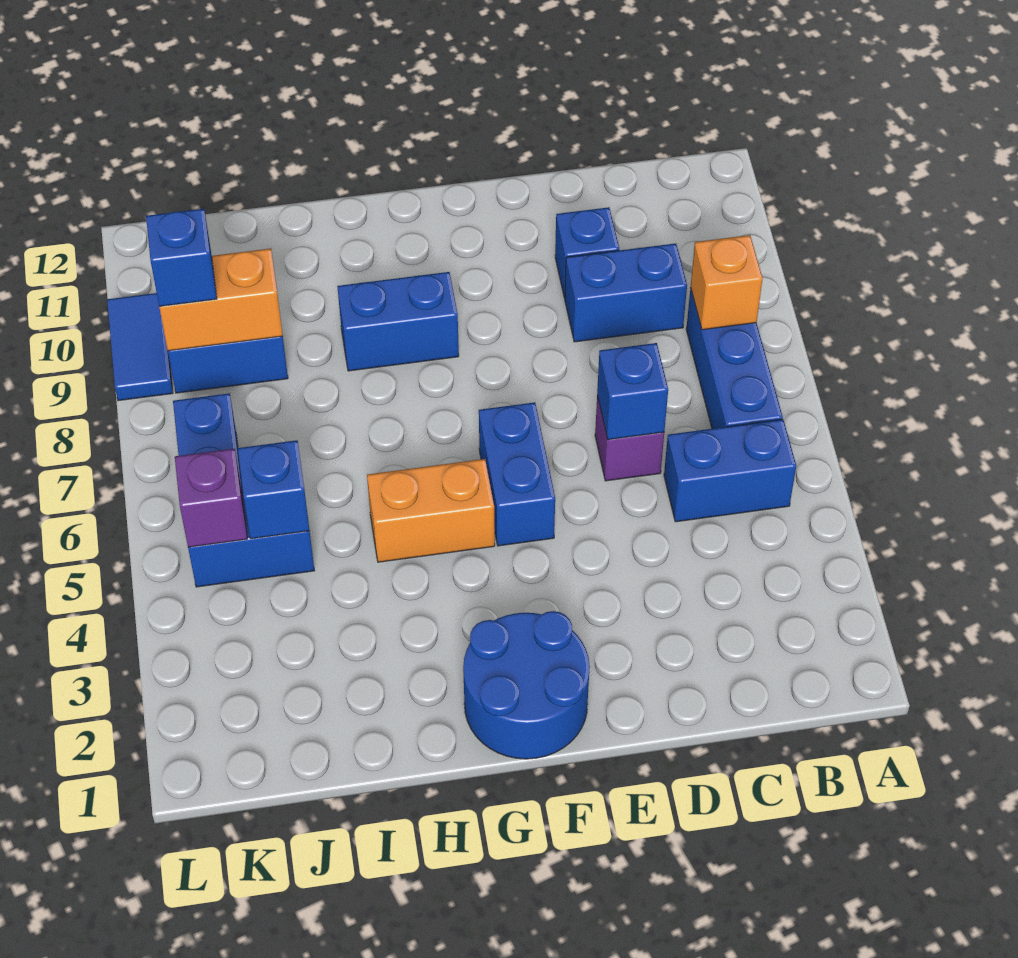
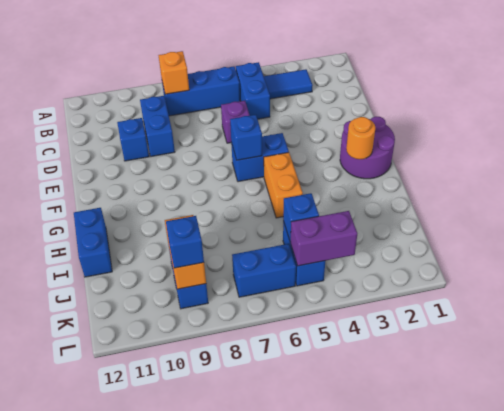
blue brick D6 level 2 -> blue brick F6 level 2
blue round brick F1:G2 level 1 -> purple round brick F1:G2 level 1
none -> orange round brick G2 level 2
blue brick G9:H9 level 1 -> blue brick H12:I12 level 1
purple brick K5 level 2 -> purple brick K4:K5 level 2
blue tile L9:L10 level 1 -> blue tile B3:B4 level 1

